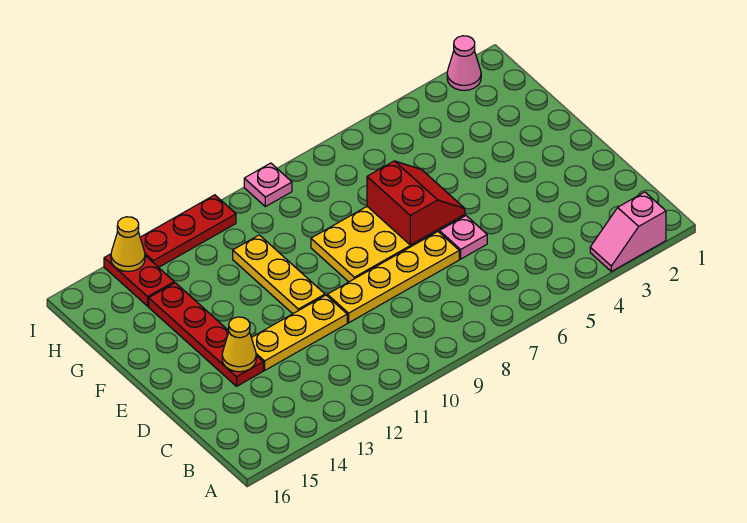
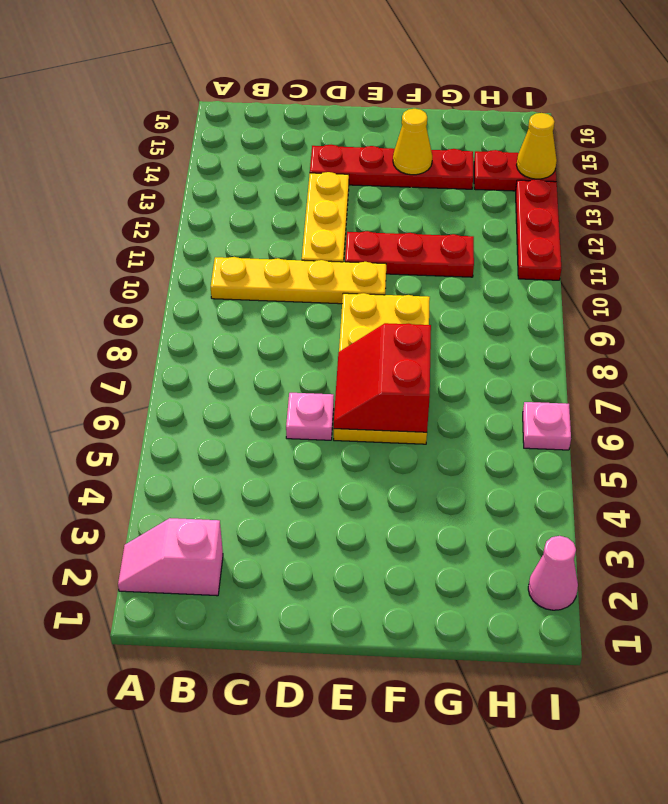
pink slope A2:A3 level 1 top 2 -> pink slope A2:B2 level 1 top B
yellow plate D7:D10 level 1 -> yellow plate B10:E10 level 1
yellow cone D14 level 2 -> yellow cone F14 level 2
red slope E6:F7 level 2 top 7 -> red slope E6:F7 level 2 top F
yellow plate E11:G11 level 1 -> red plate E11:G11 level 1
pink plate I9 level 1 -> pink plate I6 level 1

